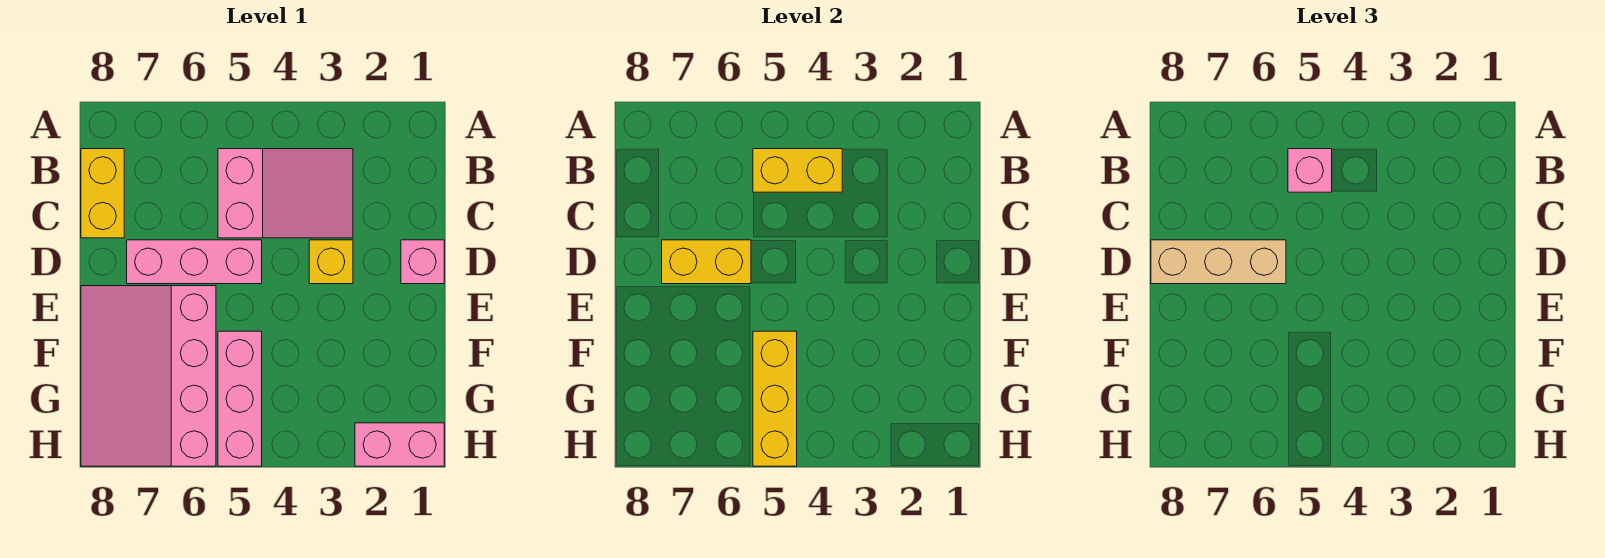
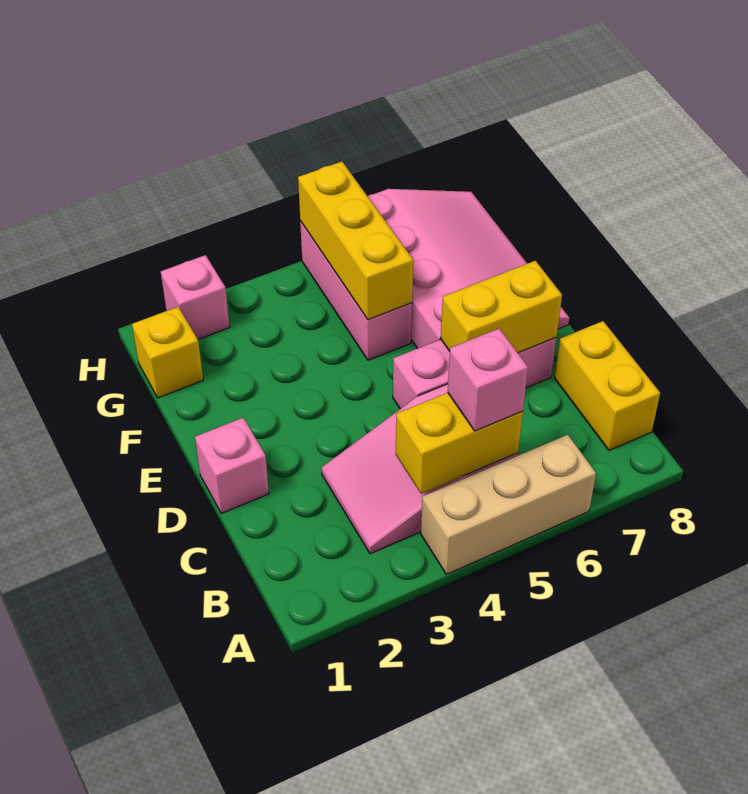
yellow brick D3 level 1 -> yellow brick G1 level 1
tan brick D6:D8 level 3 -> tan brick A4:A6 level 1
pink brick H1:H2 level 1 -> pink brick H2 level 1

